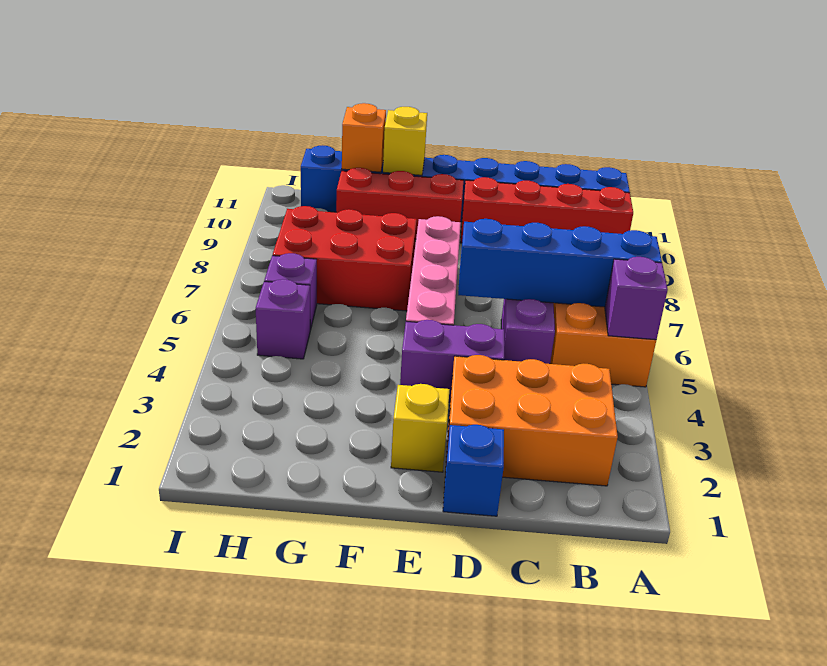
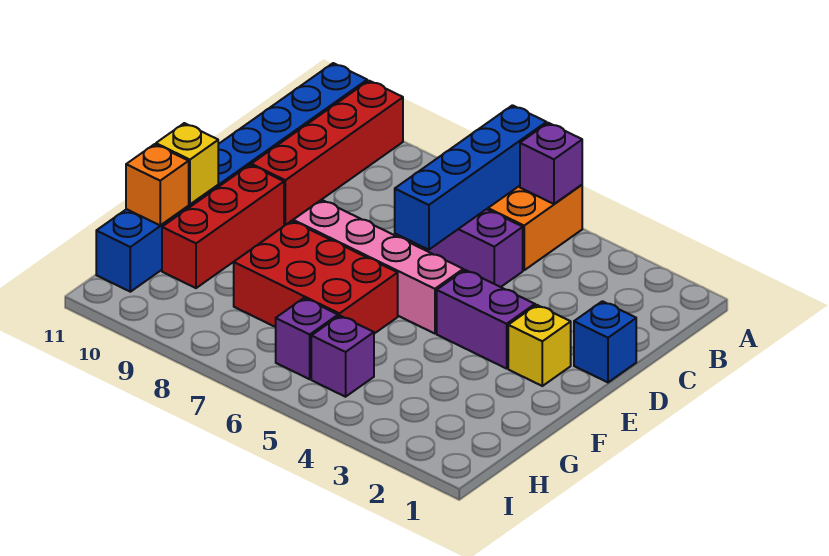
orange brick B2:D3 level 1 -> none
purple brick D4:E4 level 1 -> purple brick E3:E4 level 1
red brick F7:H8 level 1 -> red brick F6:G8 level 1

